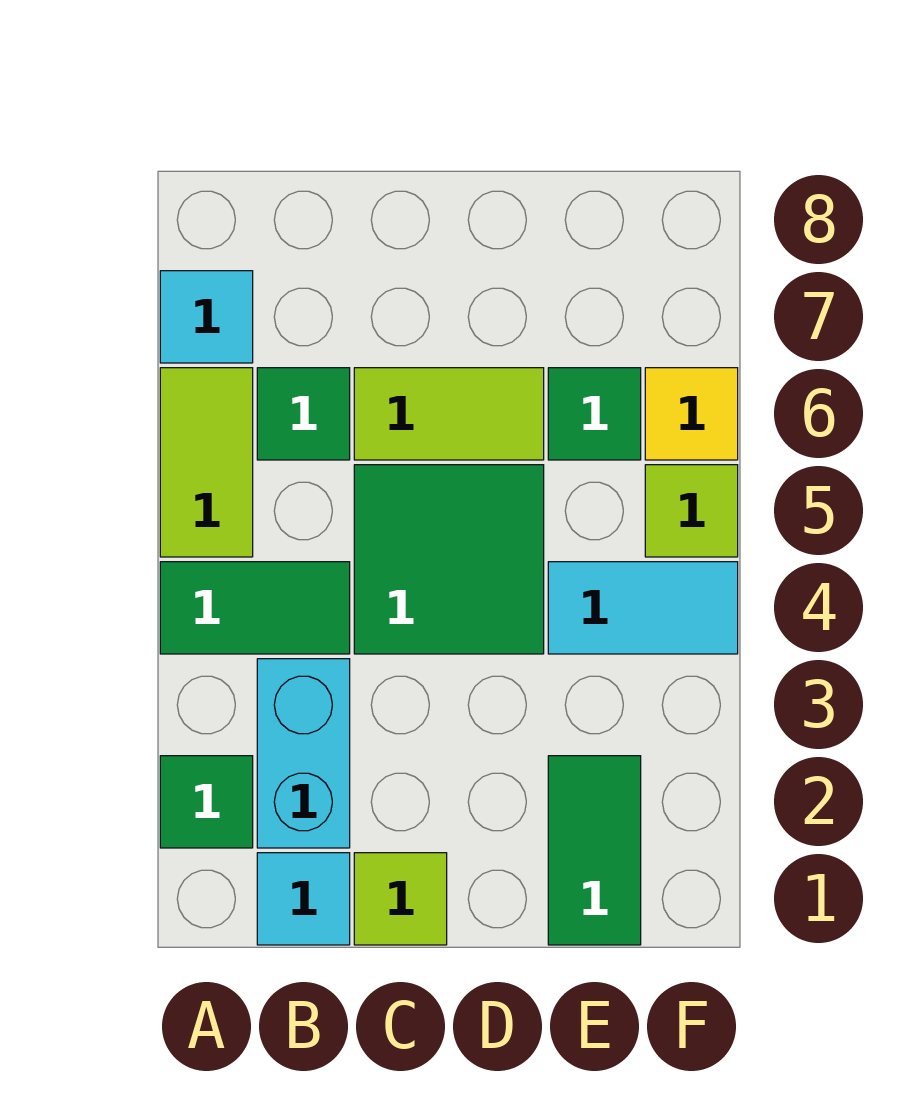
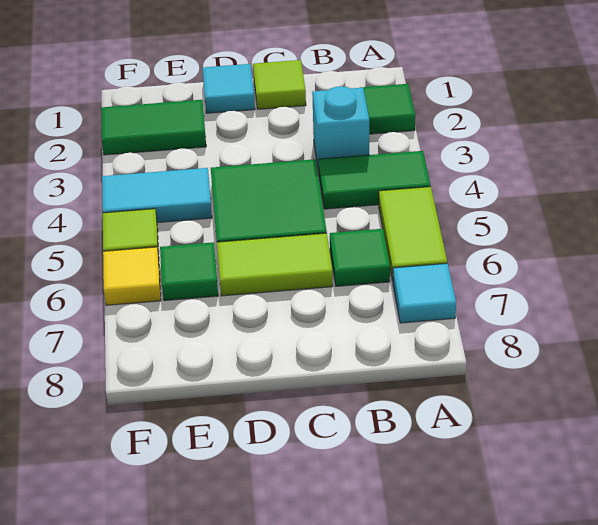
cyan tile B1 level 1 -> cyan tile D1 level 1
cyan brick B2:B3 level 1 -> cyan brick B3 level 1
green tile E1:E2 level 1 -> green tile E2:F2 level 1

